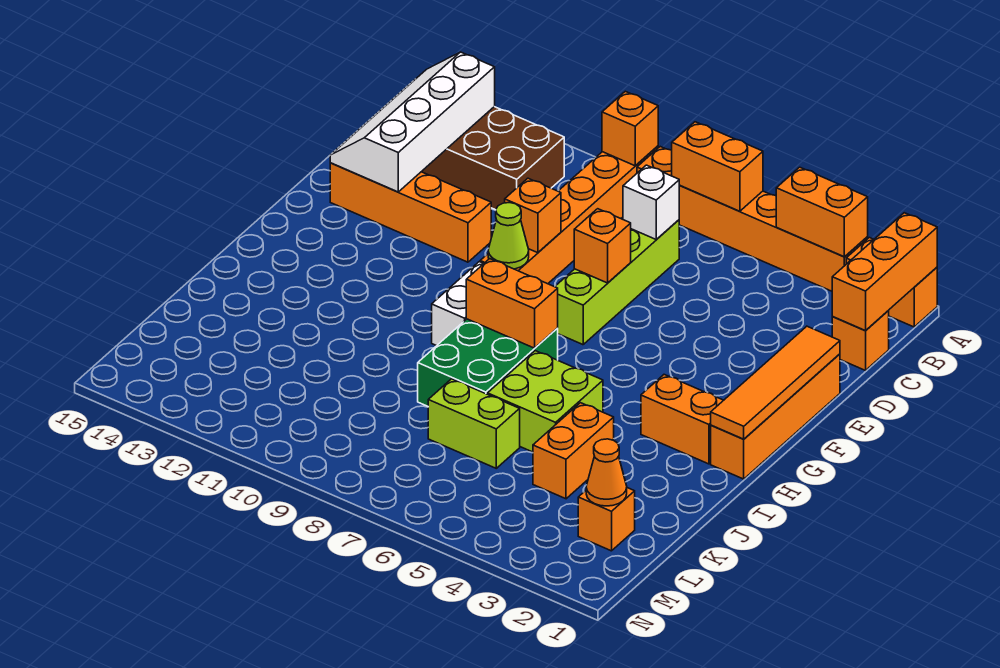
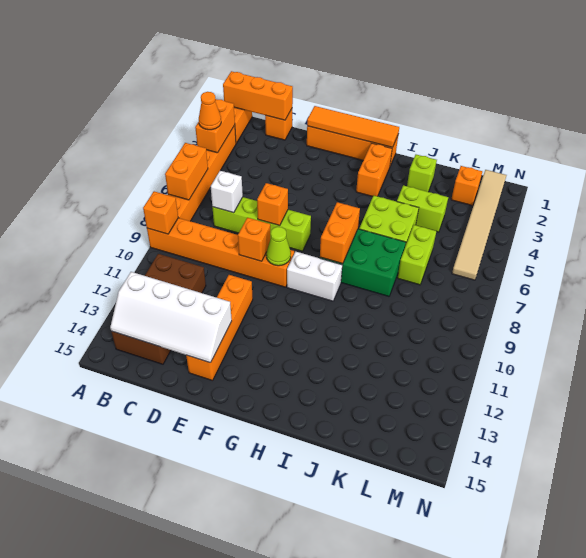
none -> lime brick J2 level 1
orange brick J4:K4 level 1 -> lime brick J4:K4 level 1
orange cone L2 level 2 -> orange cone A4 level 3
none -> tan tile M1:M6 level 1

